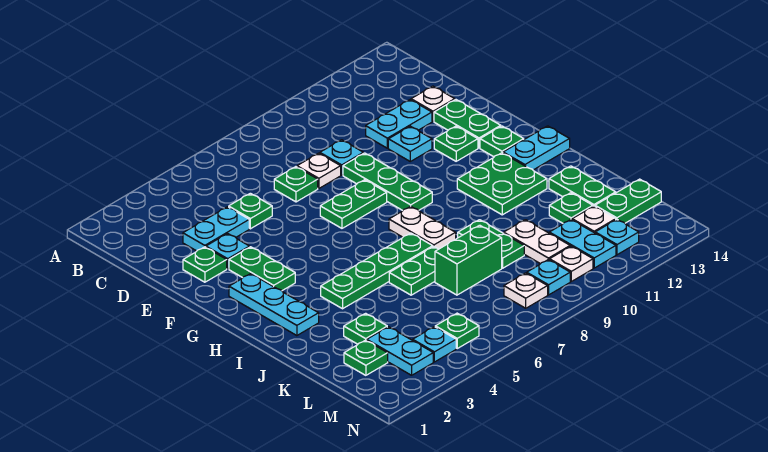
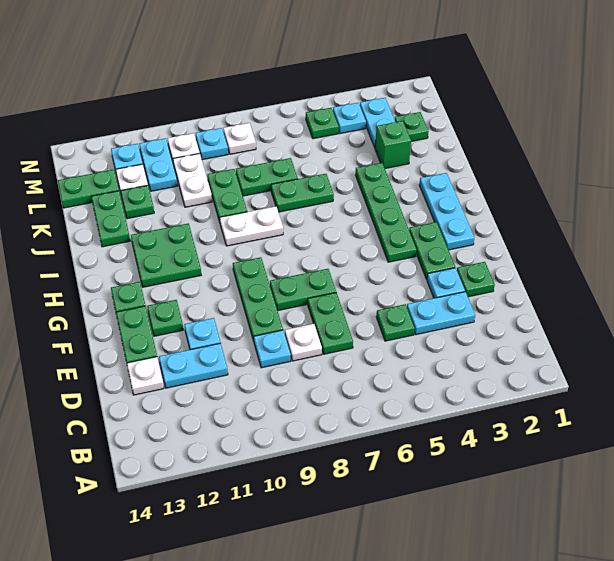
green plate D7 level 1 -> green plate D7:E7 level 1
white plate H8:I8 level 1 -> white plate I8:I9 level 1
cyan plate H13:H14 level 1 -> none
green plate I4:I7 level 1 -> green plate G4:J4 level 1
green plate K3 level 1 -> green brick K3 level 1
green brick K7:K8 level 1 -> green plate K7:K8 level 1

